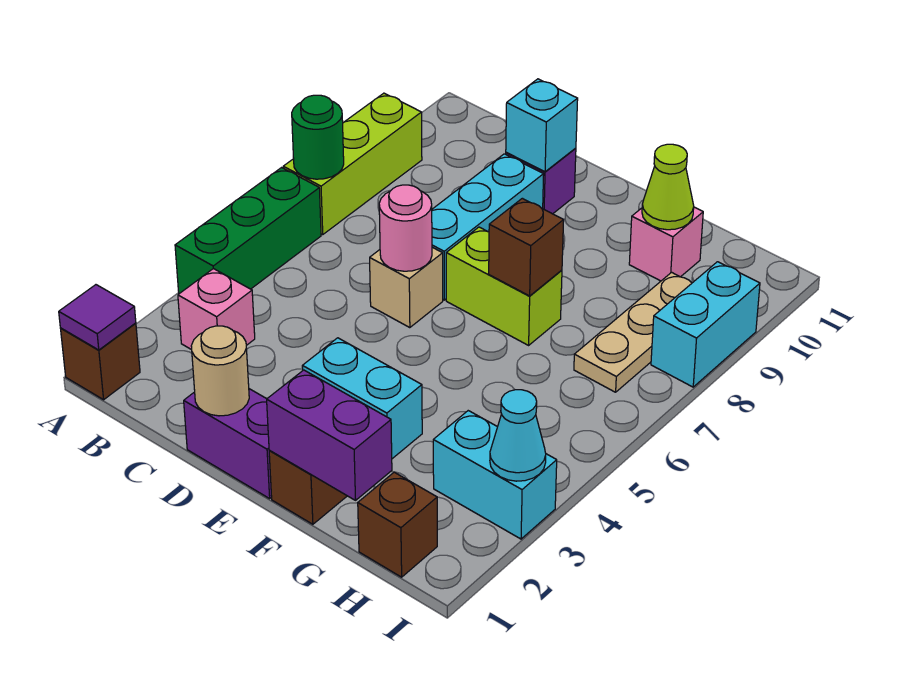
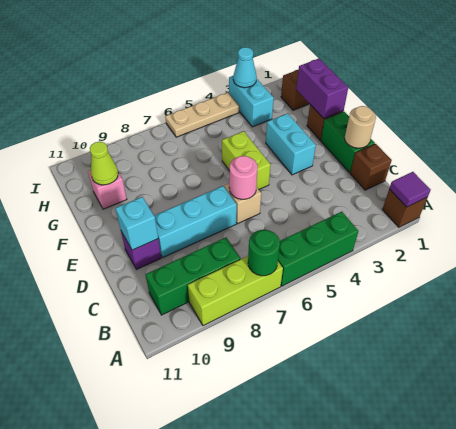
pink brick B3 level 1 -> none
none -> green brick B8:B10 level 1
purple brick D1:E1 level 1 -> green brick D1:E1 level 1
lime brick E7:F7 level 1 -> lime brick E5:F5 level 1
brown brick F7 level 2 -> brown brick C1 level 1
tan plate H7:H9 level 1 -> tan plate I4:I6 level 1
cyan brick I8:I9 level 1 -> none

